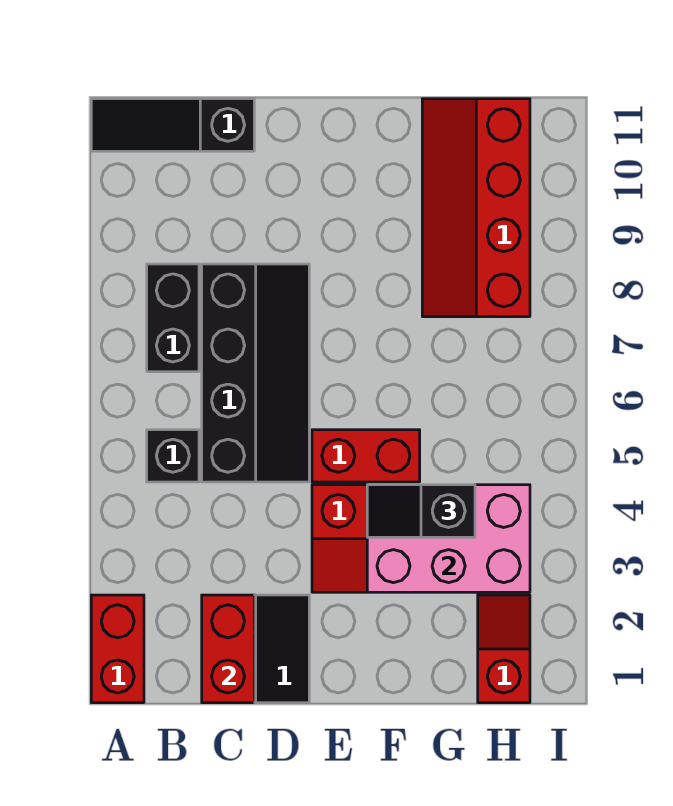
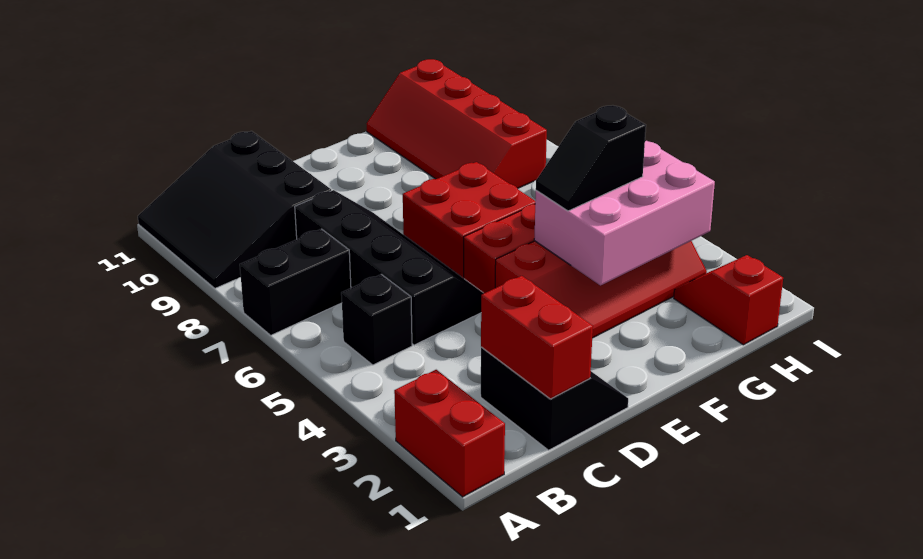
black slope A11:C11 level 1 top C -> black slope A9:C11 level 1 top C
black brick B7:B8 level 1 -> black brick A7:B7 level 1
none -> red brick E6:F7 level 1

